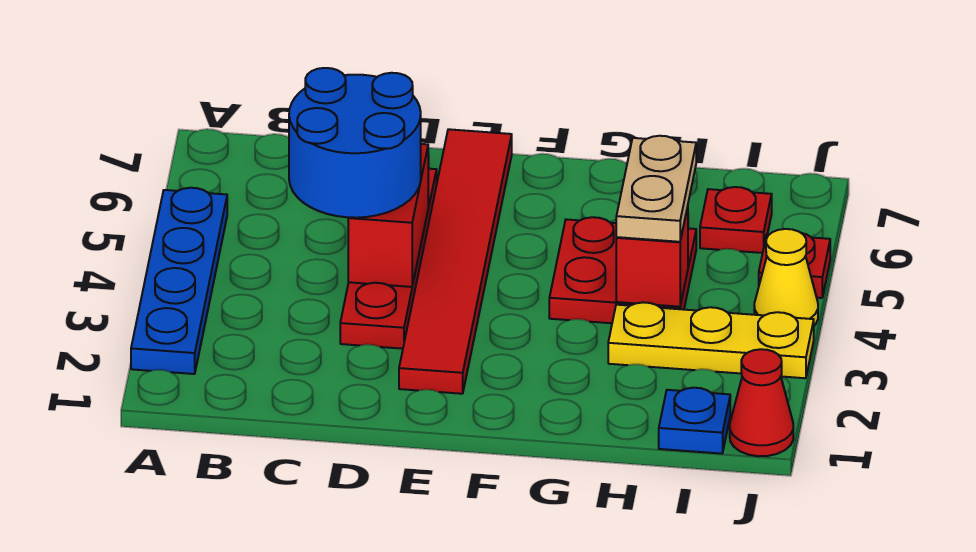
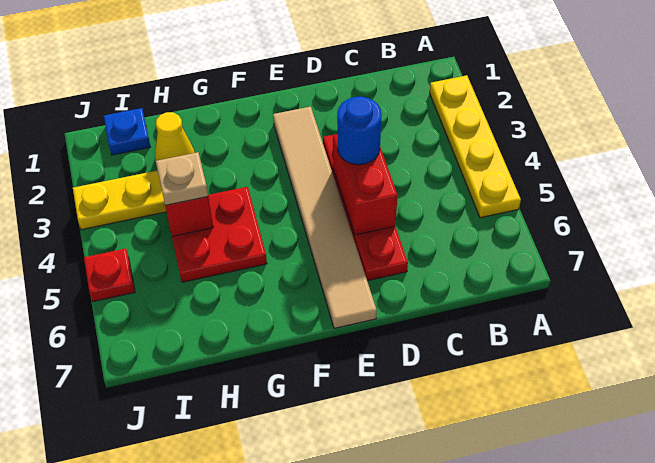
blue plate A2:A5 level 1 -> yellow plate A2:A5 level 1
blue round brick C4:D5 level 3 -> blue round brick D4 level 3
red tile E2:E7 level 1 -> tan tile E2:E7 level 1
tan plate H4:H5 level 3 -> tan plate H4 level 3
red plate I6 level 1 -> none
red cone J1 level 1 -> none
yellow cone J4 level 1 -> yellow cone H2 level 1

